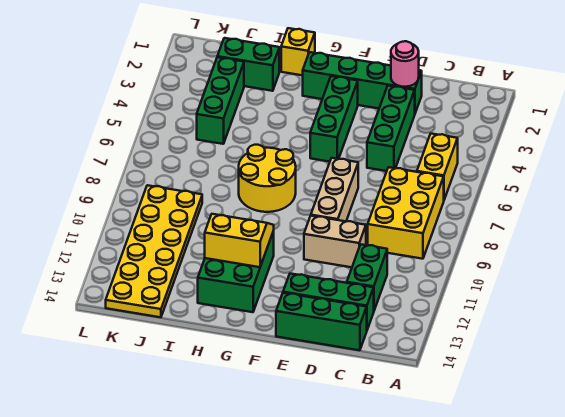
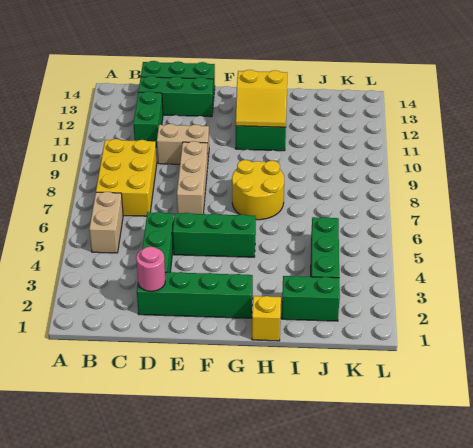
yellow brick B5:B6 level 1 -> tan brick B5:B6 level 1
green brick F3:F5 level 1 -> green brick E5:G5 level 1
yellow plate J9:K14 level 1 -> none

